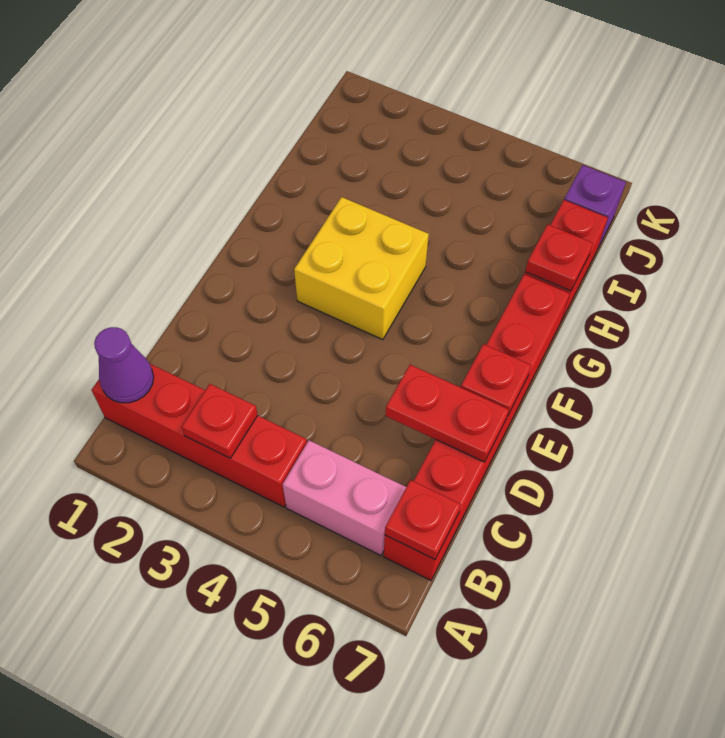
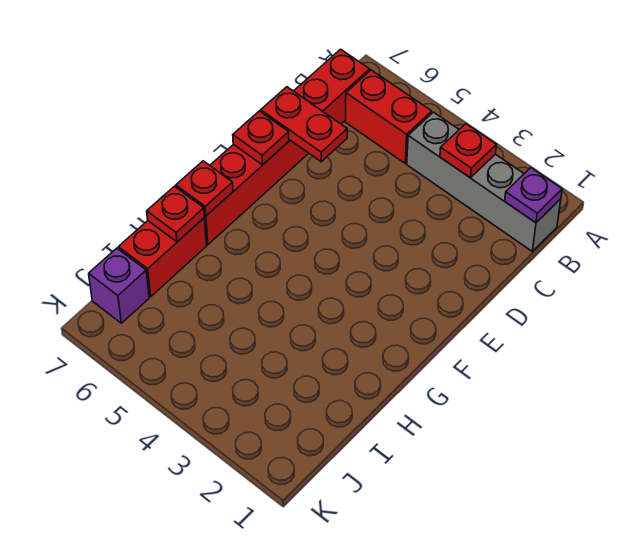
red brick B1:B4 level 1 -> grey brick B1:B4 level 1
purple cone B1 level 2 -> purple plate B1 level 2
pink brick B5:B6 level 1 -> red brick B5:B6 level 1
red plate B7 level 2 -> red plate G7 level 2
yellow brick F3:G4 level 1 -> none

